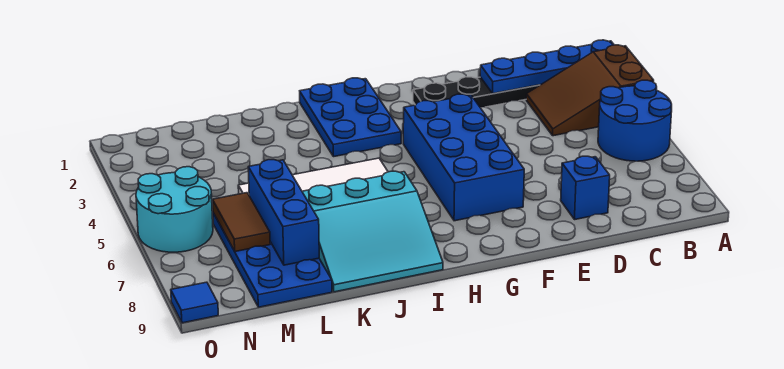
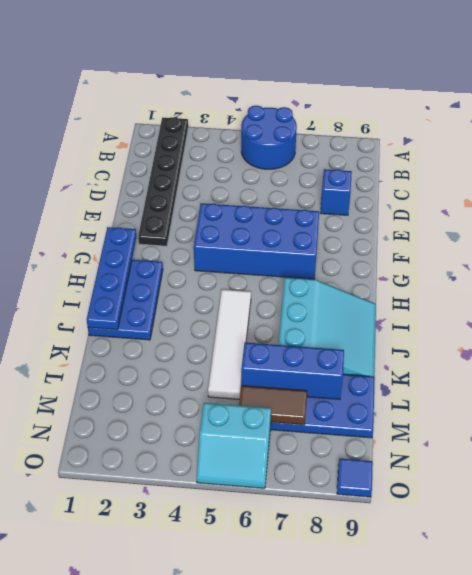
blue plate A2:D2 level 2 -> blue plate G1:J1 level 2
brown slope A3:C4 level 1 top A -> none
blue plate H1:I3 level 1 -> blue plate H1:J2 level 1
cyan round brick N5:O6 level 1 -> cyan slope N5:O6 level 1 top N

